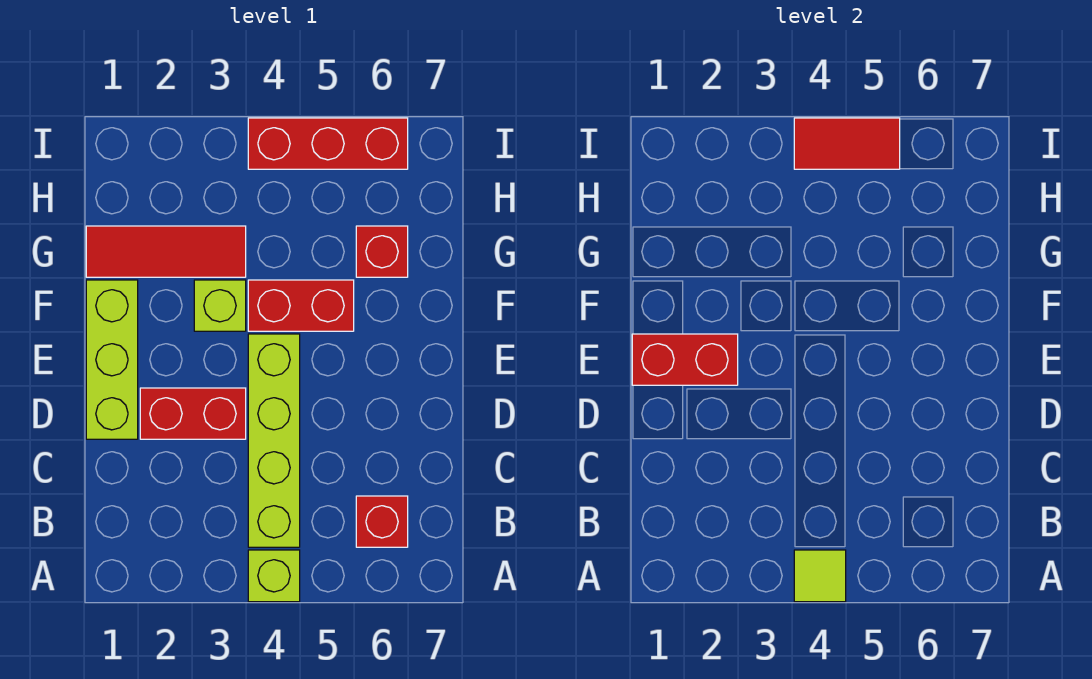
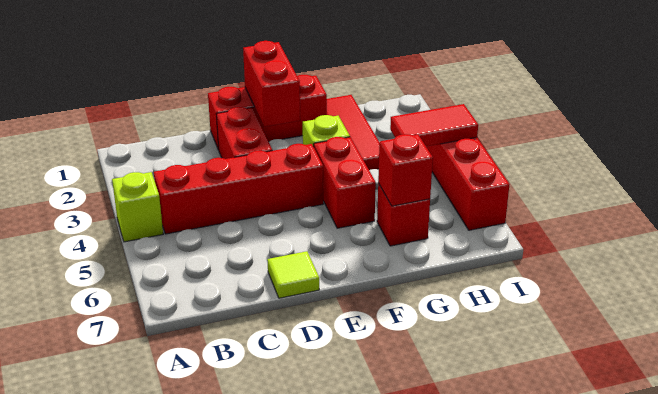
lime tile A4 level 2 -> lime tile D7 level 1
lime brick B4:E4 level 1 -> red brick B4:E4 level 1
red brick B6 level 1 -> red brick G6 level 2
lime brick D1:F1 level 1 -> red brick D1:F1 level 1
red tile I4:I5 level 2 -> red tile H4:I4 level 2

